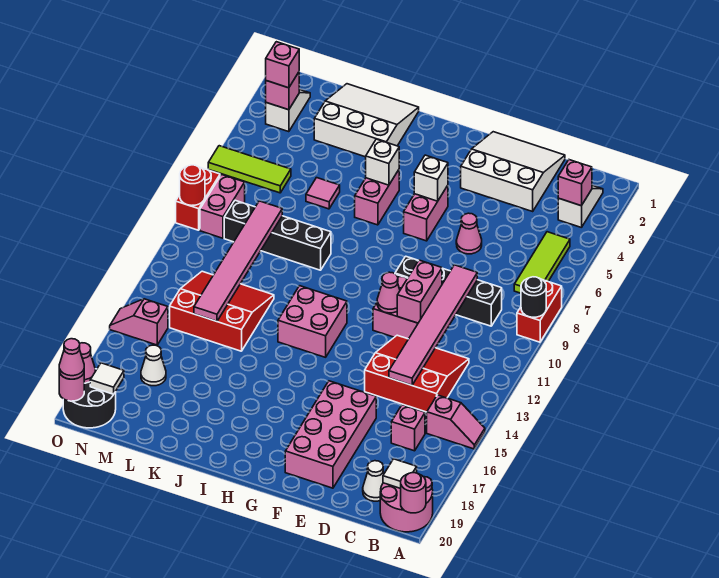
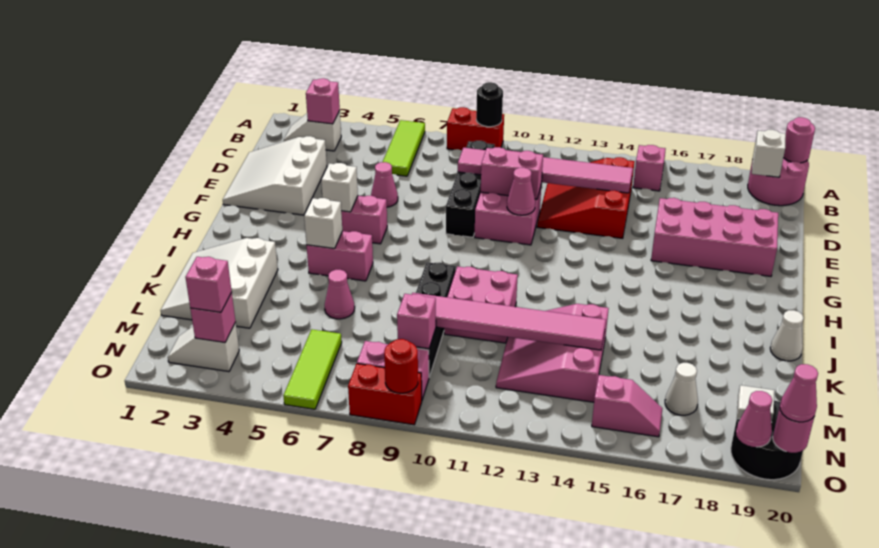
lime tile B5:B7 level 1 -> lime tile A6:C6 level 1
white tile B19 level 2 -> white brick B19 level 2
pink brick C16 level 1 -> pink brick M9 level 2
white cone C19 level 1 -> white cone J20 level 1
pink brick H12:I13 level 1 -> pink brick J10:K11 level 1
pink tile K6 level 1 -> pink cone K6 level 1
red slope K12:M14 level 1 top 14 -> pink slope K12:M14 level 1 top 14
pink slope N15:O15 level 1 top N -> pink slope N15:N16 level 1 top 15

